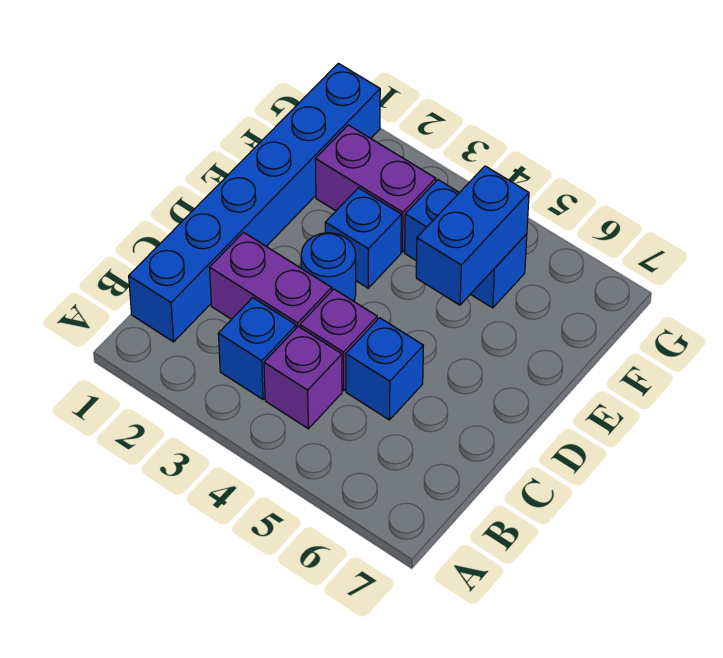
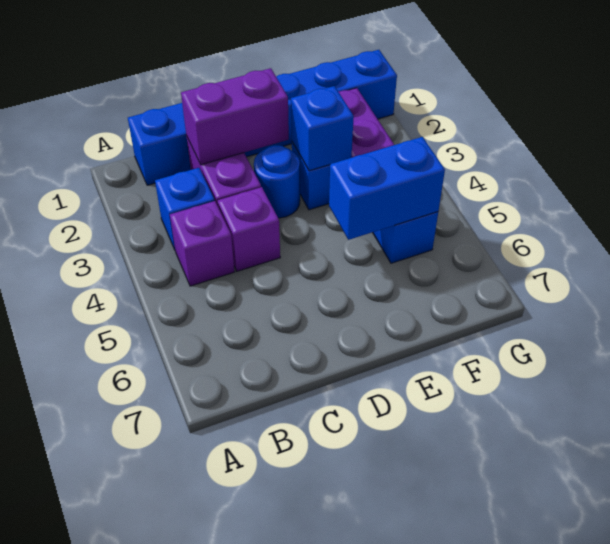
none -> purple brick C2:D2 level 2
blue brick C5 level 1 -> blue brick E3 level 2

